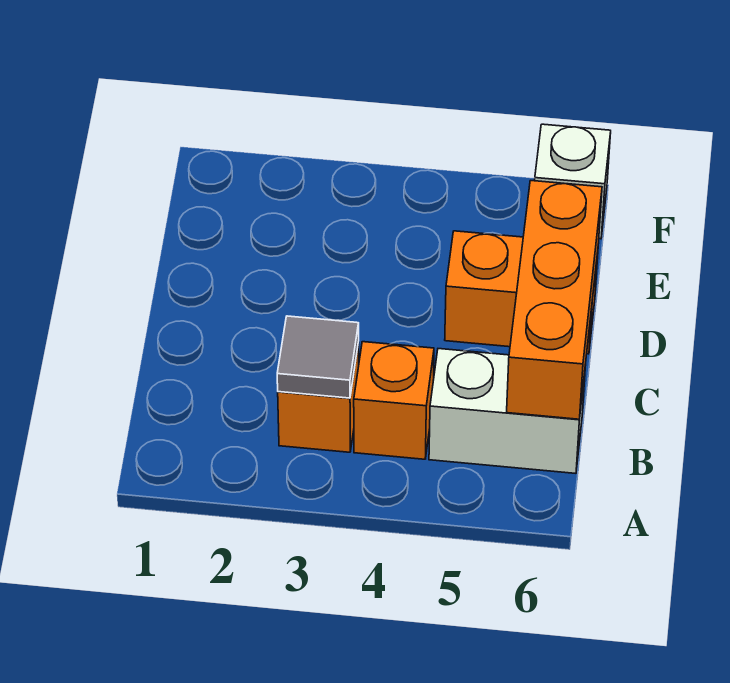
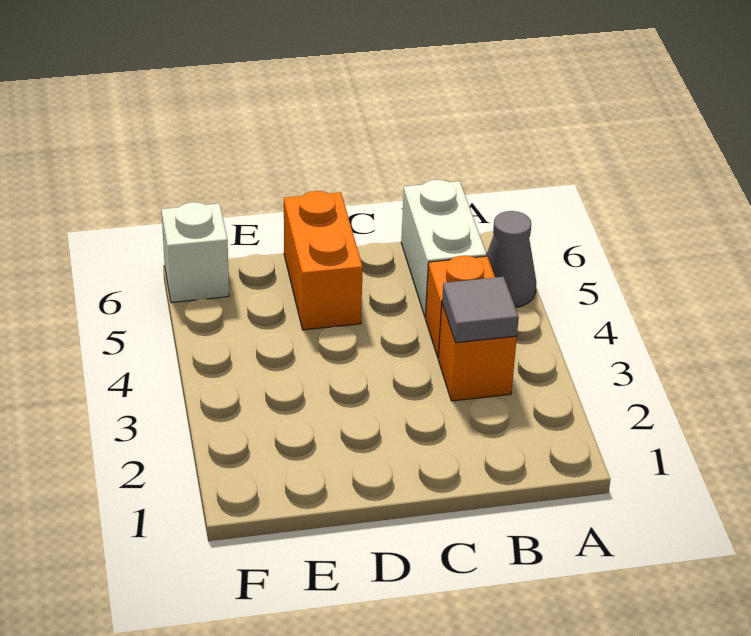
none -> grey cone A5 level 1
orange brick B6:D6 level 2 -> none

